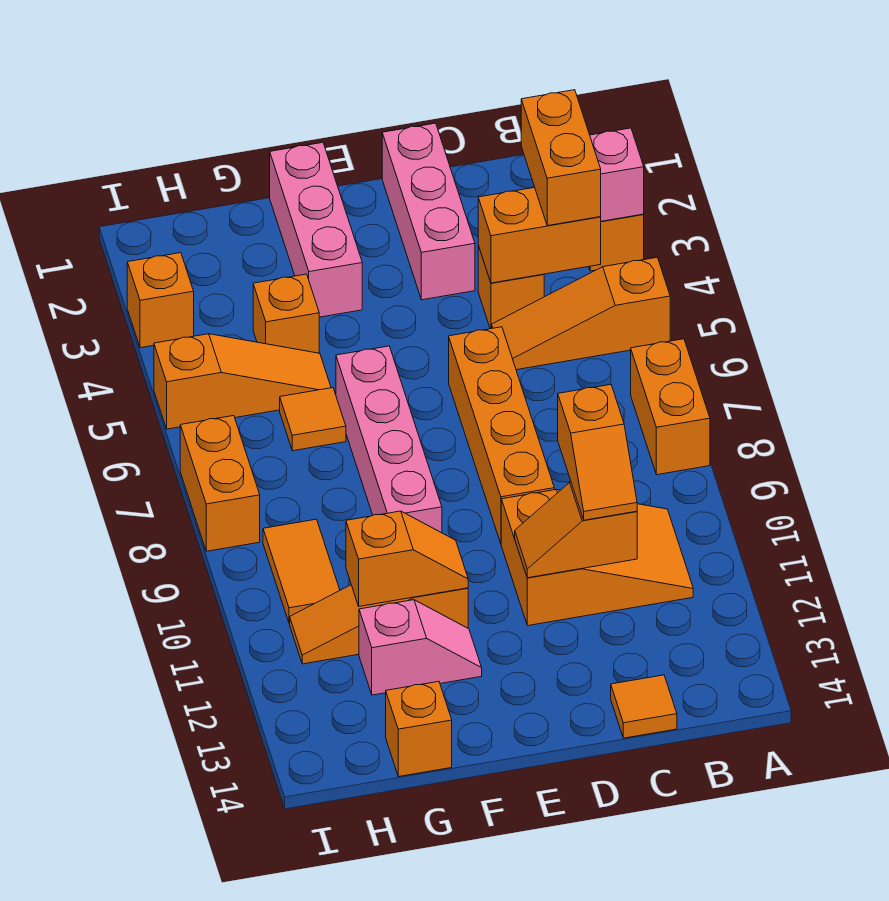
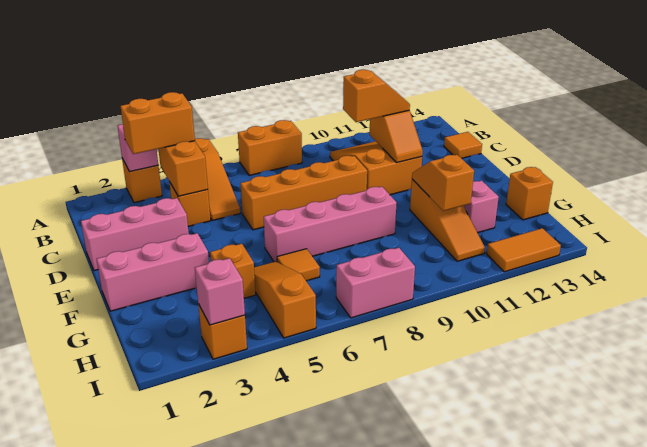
orange tile H9:H10 level 1 -> orange tile I12:I13 level 1
none -> pink brick I3 level 2
orange brick I7:I8 level 1 -> pink brick I7:I8 level 1

